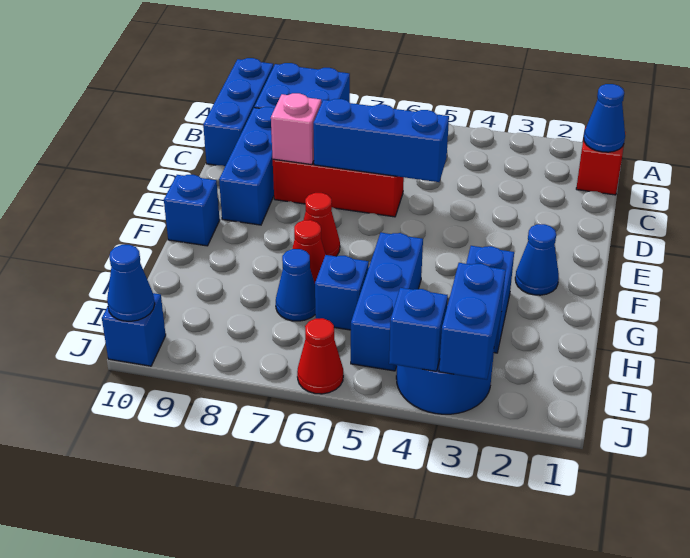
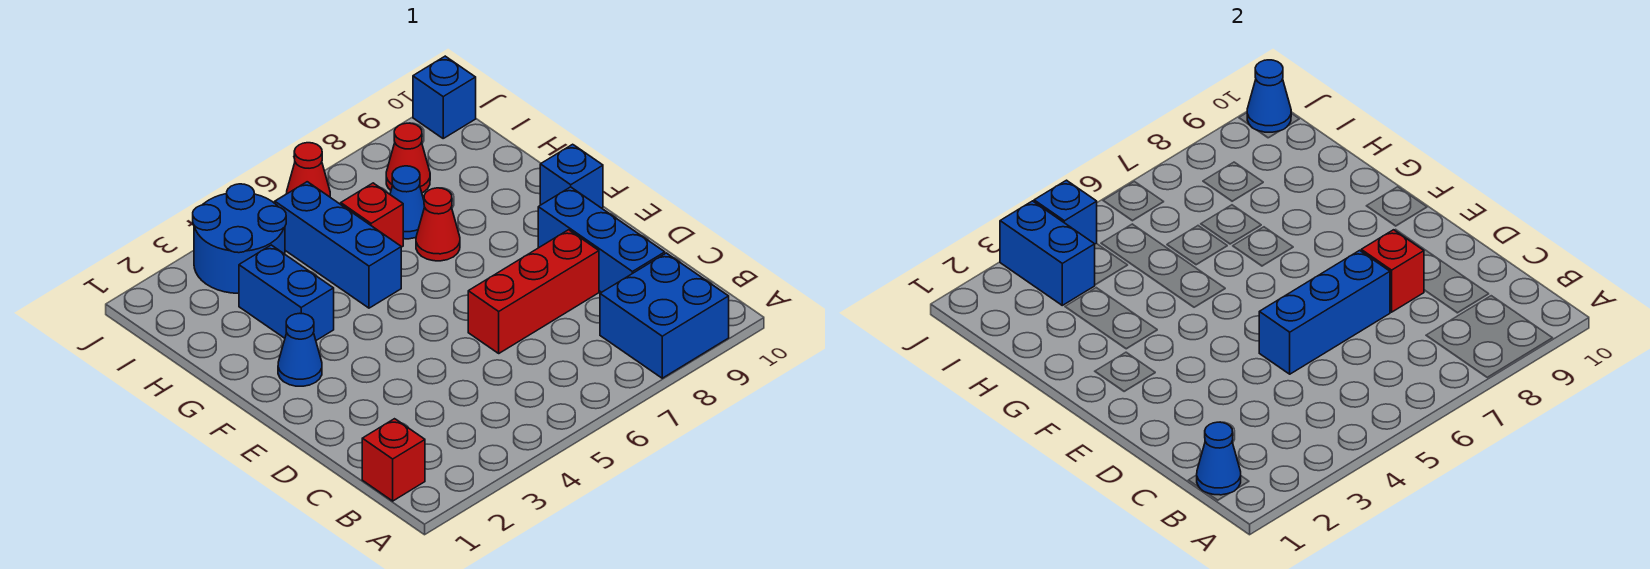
blue brick A10:C10 level 1 -> none
pink brick D8 level 2 -> red brick D8 level 2
red cone F7 level 1 -> red cone I8 level 1
blue brick H6 level 1 -> red brick H6 level 1

